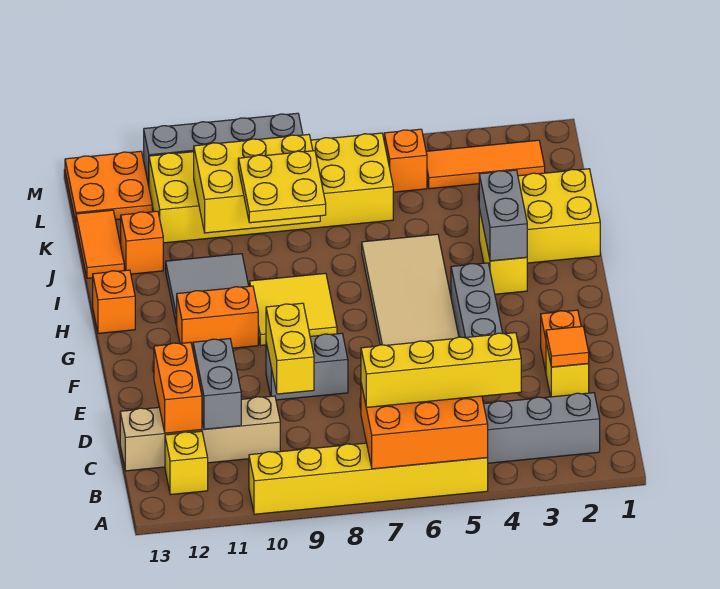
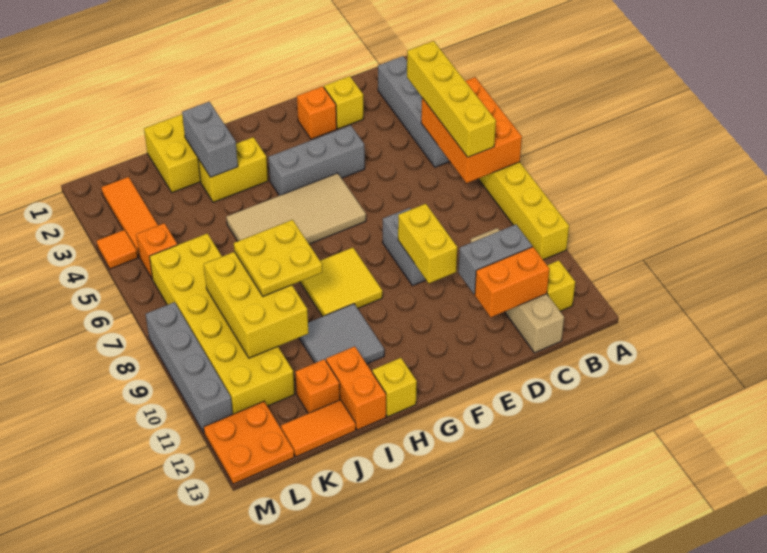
orange tile D2 level 2 -> orange tile M4 level 1
yellow brick D9:E9 level 2 -> yellow brick E9:E10 level 2
orange brick G10:G11 level 1 -> orange brick I12:I13 level 1
grey brick H3:I3 level 2 -> grey brick I2:I3 level 2
orange brick H13 level 1 -> yellow brick H13 level 1

